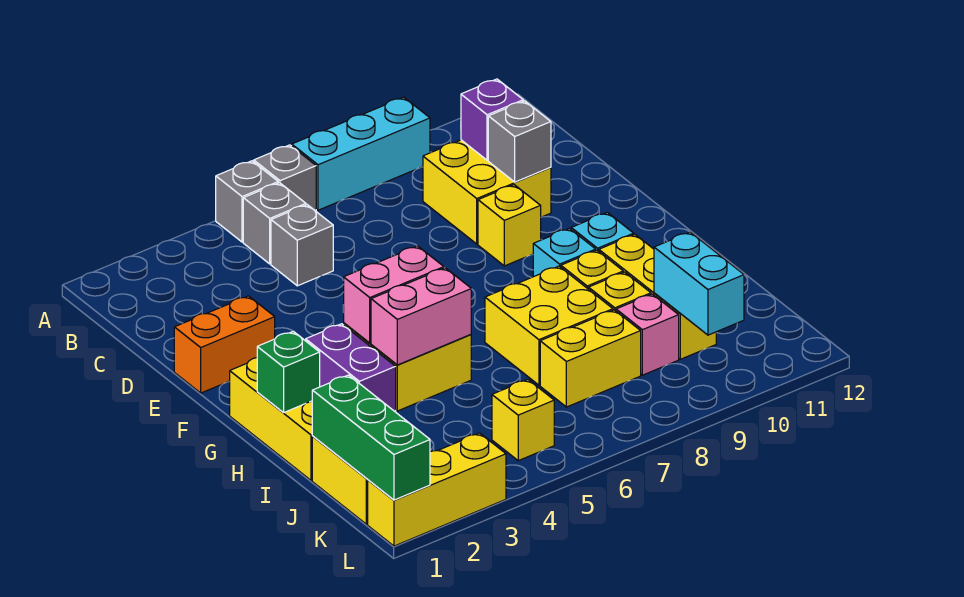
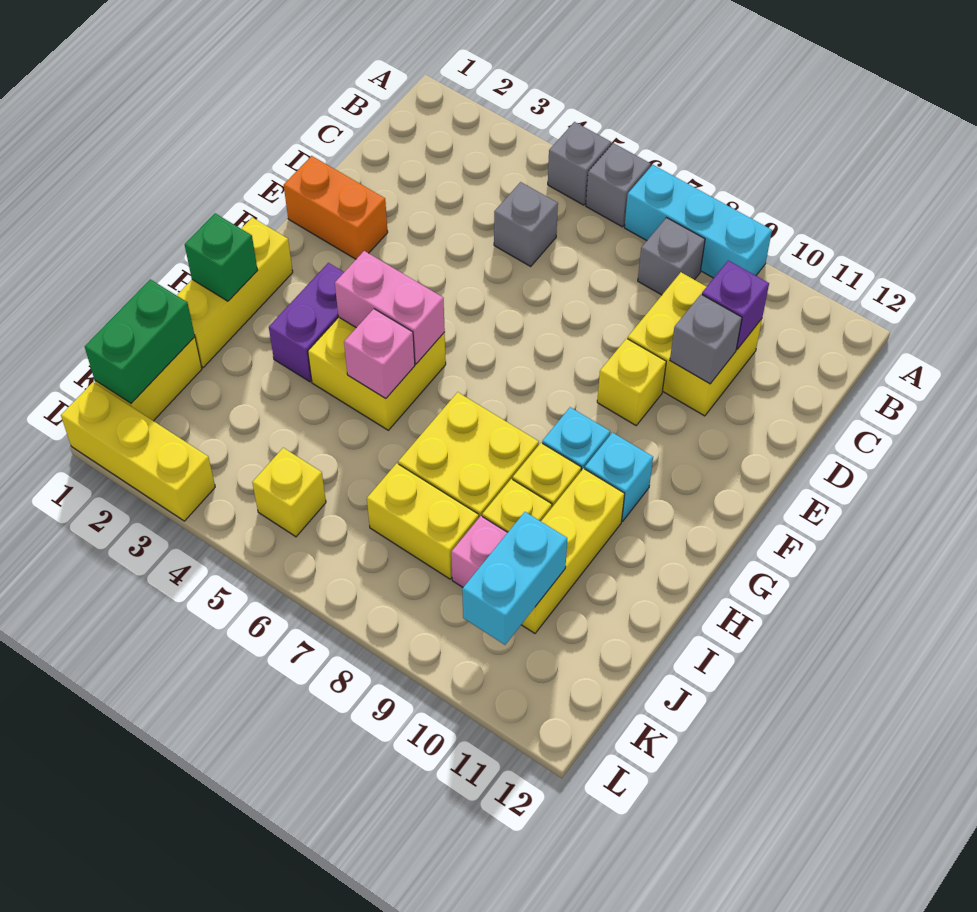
grey brick B5 level 1 -> grey brick B8 level 1
pink brick H4:H5 level 2 -> pink brick H5 level 2
green brick J1:L1 level 2 -> green brick J1:K1 level 2

